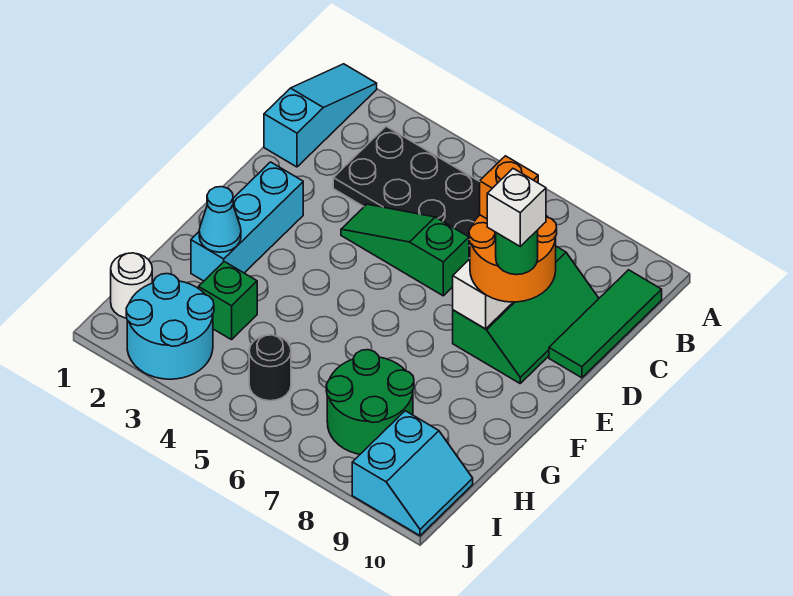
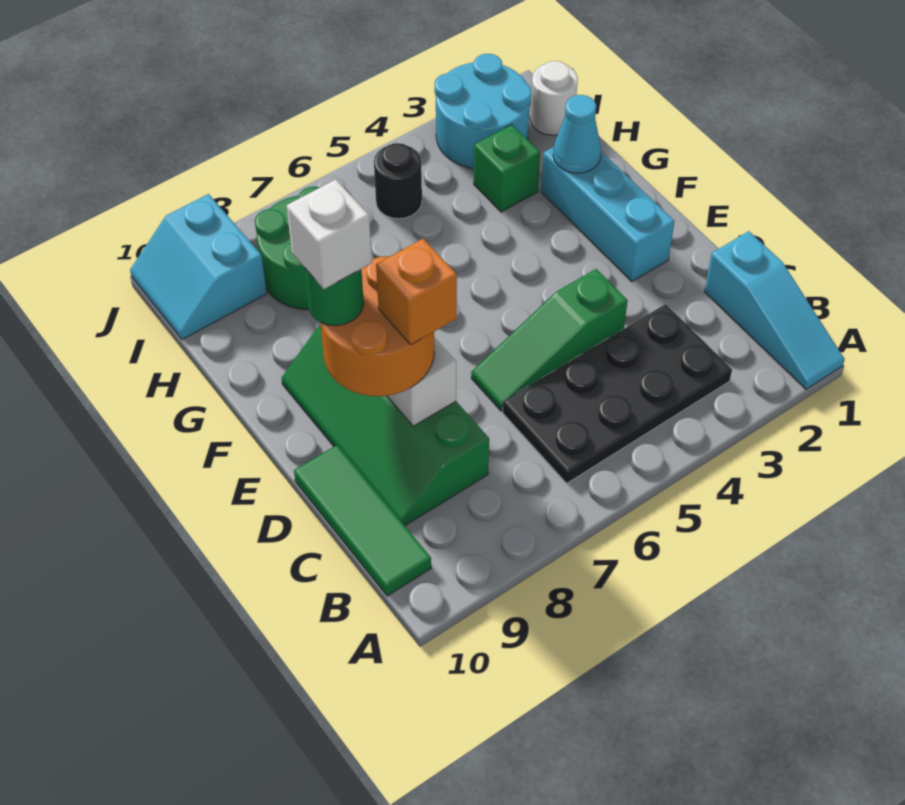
green slope C8:E9 level 1 top 8 -> green slope C8:F9 level 1 top 8
green slope D4:D6 level 1 top 6 -> green slope D4:D6 level 1 top 4

